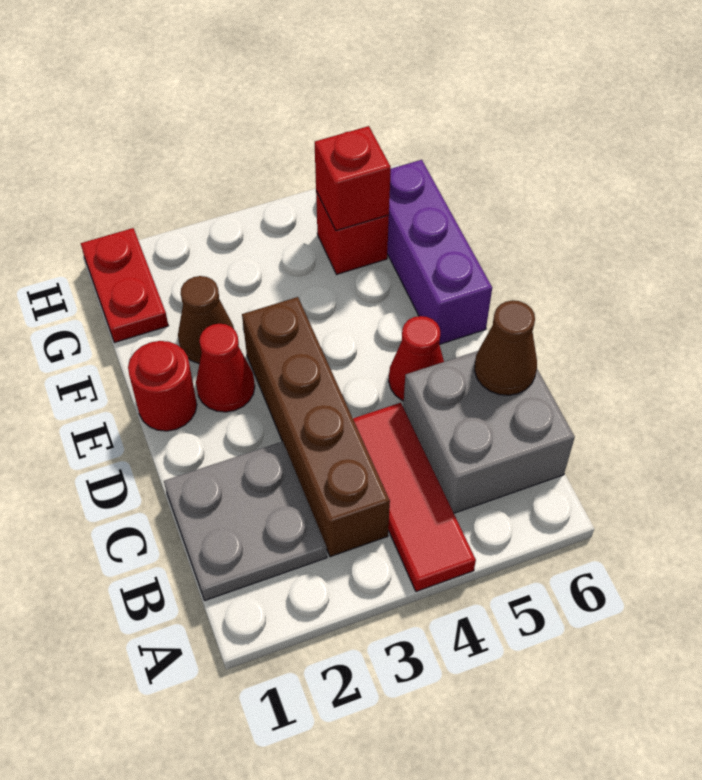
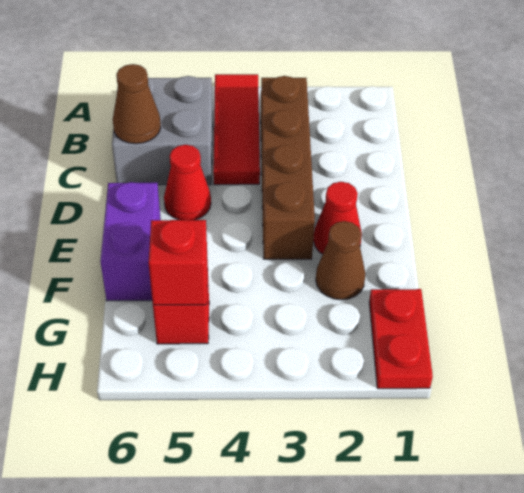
grey plate B1:C2 level 1 -> none
red round brick E1 level 1 -> none
purple brick E6:G6 level 1 -> purple brick E6:F6 level 1

